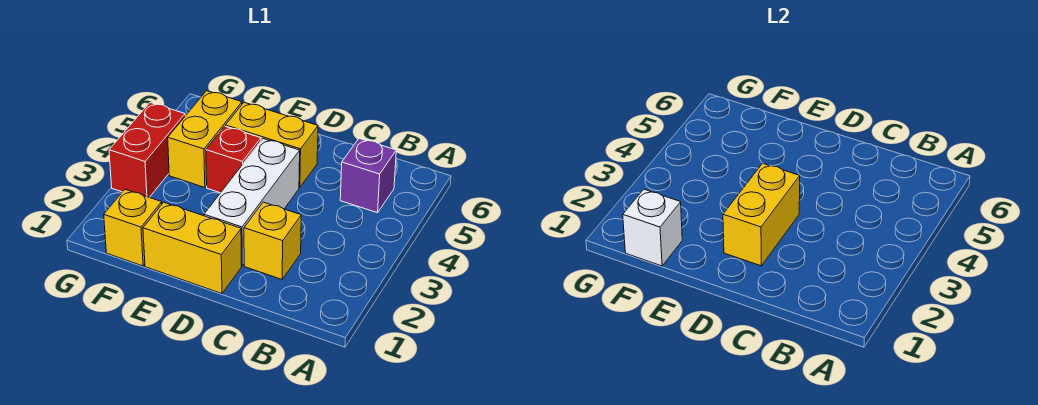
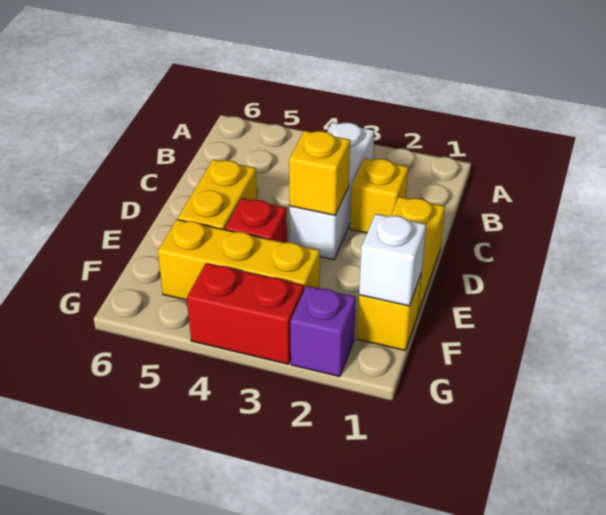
purple brick B5 level 1 -> purple brick G2 level 1
white brick D2:D4 level 1 -> white brick B3:D3 level 1
yellow brick D2:D3 level 2 -> yellow brick D3 level 2
yellow brick F4:F5 level 1 -> yellow brick F3:F5 level 1

